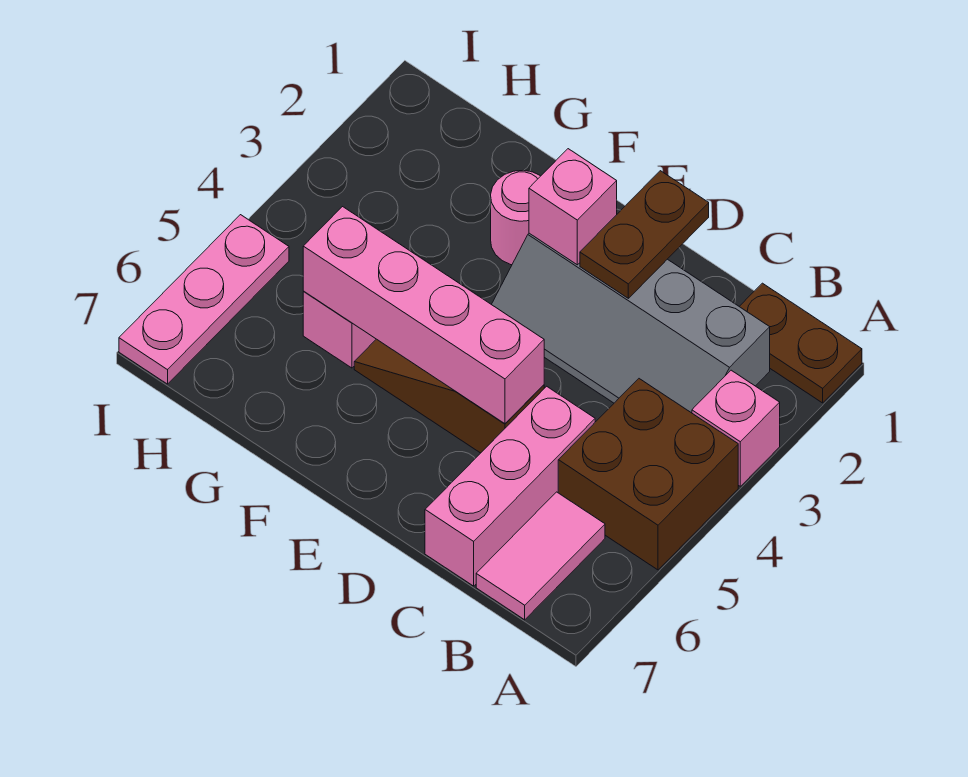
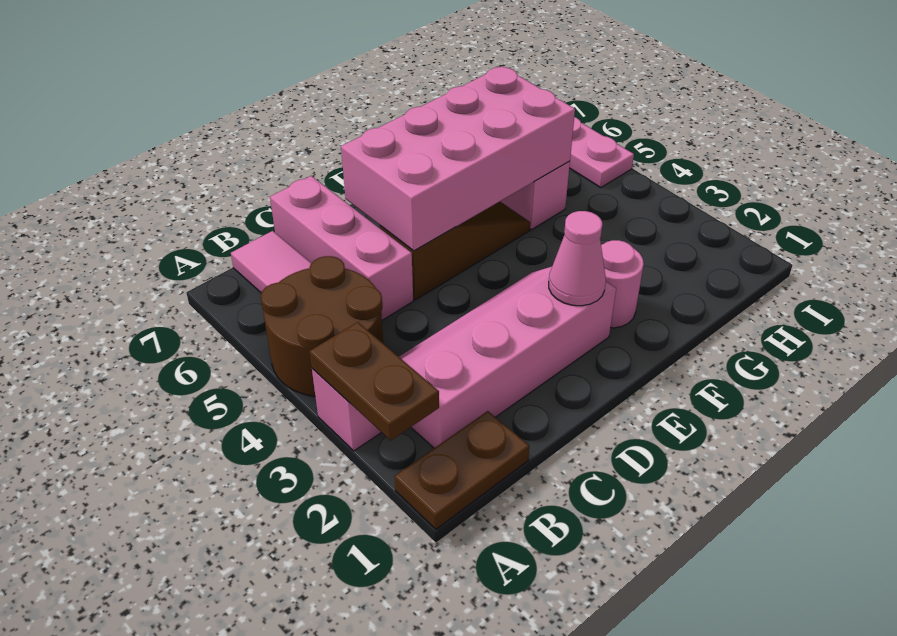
brown brick A4:B5 level 1 -> brown round brick A4:B5 level 1
grey slope B2:E3 level 1 top 2 -> pink slope B2:E3 level 1 top 2
brown plate D1:D2 level 2 -> brown plate A2:A3 level 2
pink brick D5:G5 level 2 -> pink brick D5:G6 level 2
pink brick E2 level 2 -> pink cone E2 level 2

